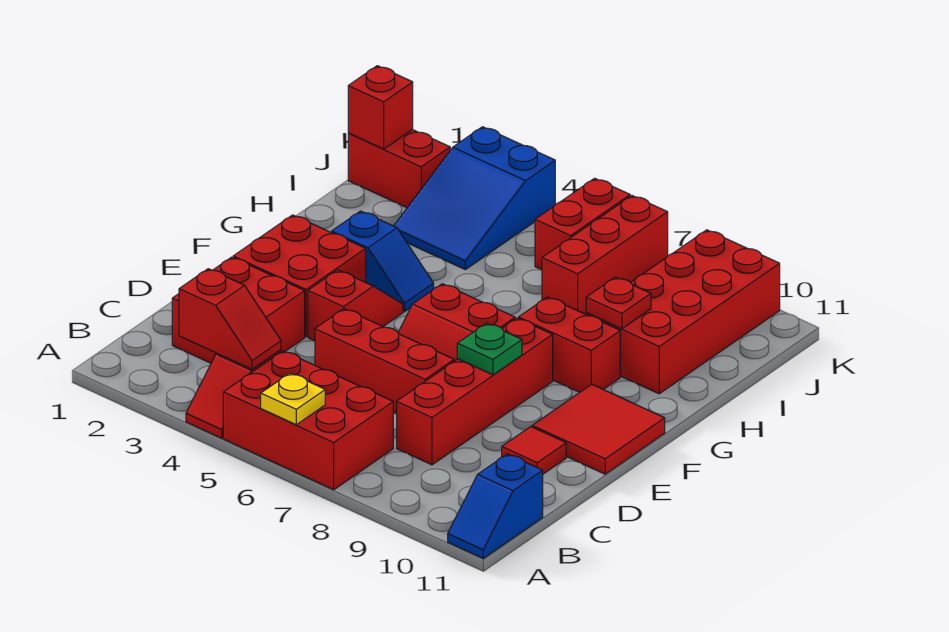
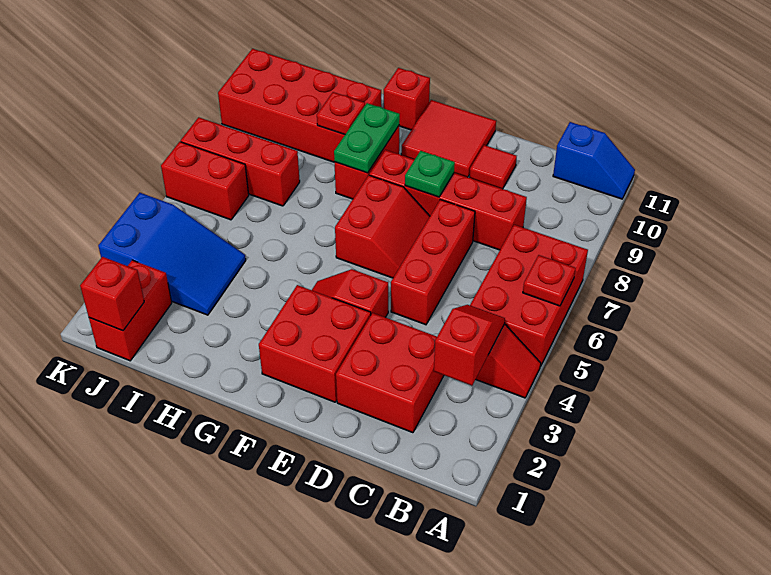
yellow plate A6 level 2 -> red plate A6 level 2
blue slope G3:G4 level 1 top 3 -> none
none -> green plate G8:G9 level 2
none -> red brick G11 level 1

